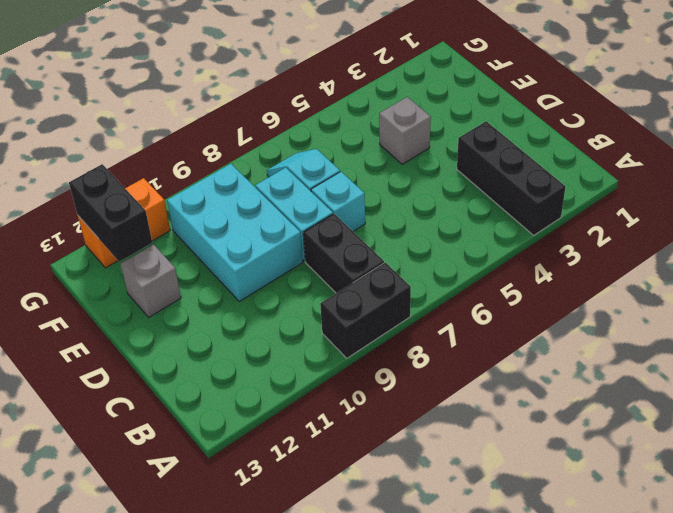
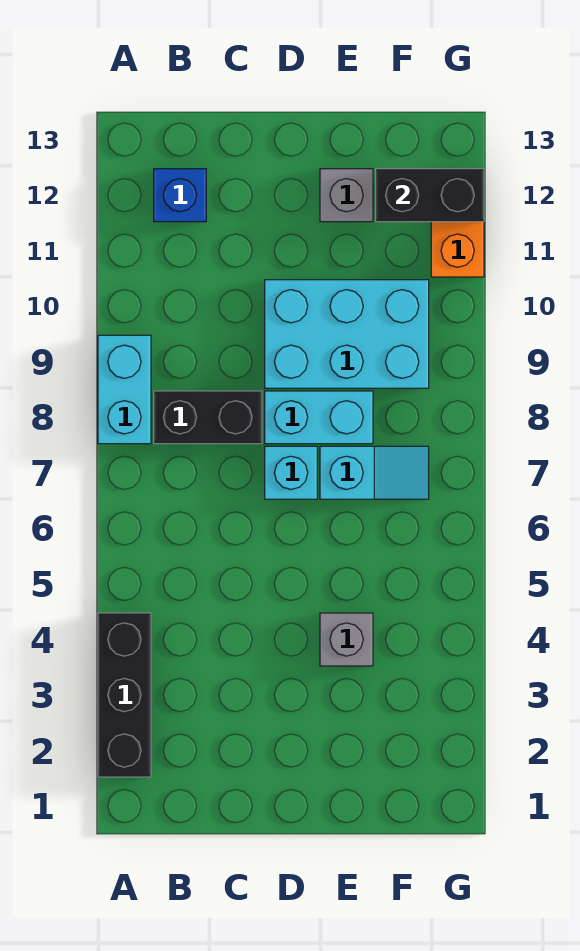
black brick A3:C3 level 1 -> black brick A2:A4 level 1
black brick A8:A9 level 1 -> cyan brick A8:A9 level 1
none -> blue brick B12 level 1

